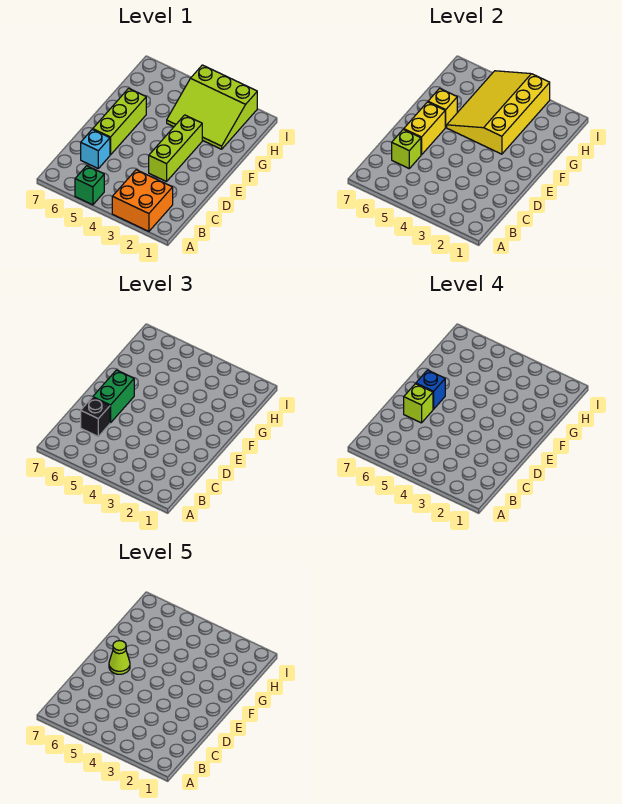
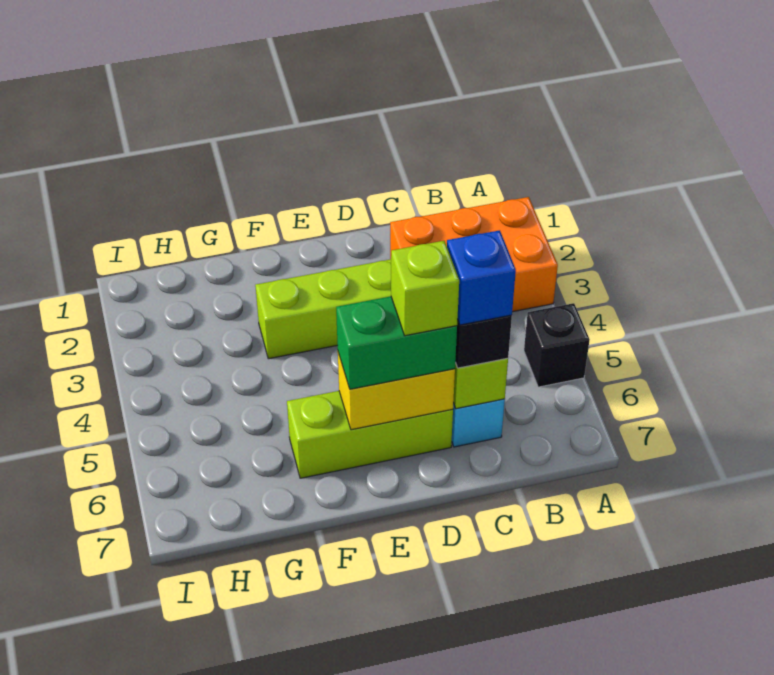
orange brick A2:B3 level 1 -> orange brick A2:C3 level 1
green brick A5 level 1 -> black brick A5 level 1
blue brick E6 level 4 -> blue brick C6 level 4
lime cone E6 level 5 -> none
yellow slope F3:I5 level 2 top 3 -> none
yellow brick F6 level 2 -> none
lime slope G2:I4 level 1 top I -> none

